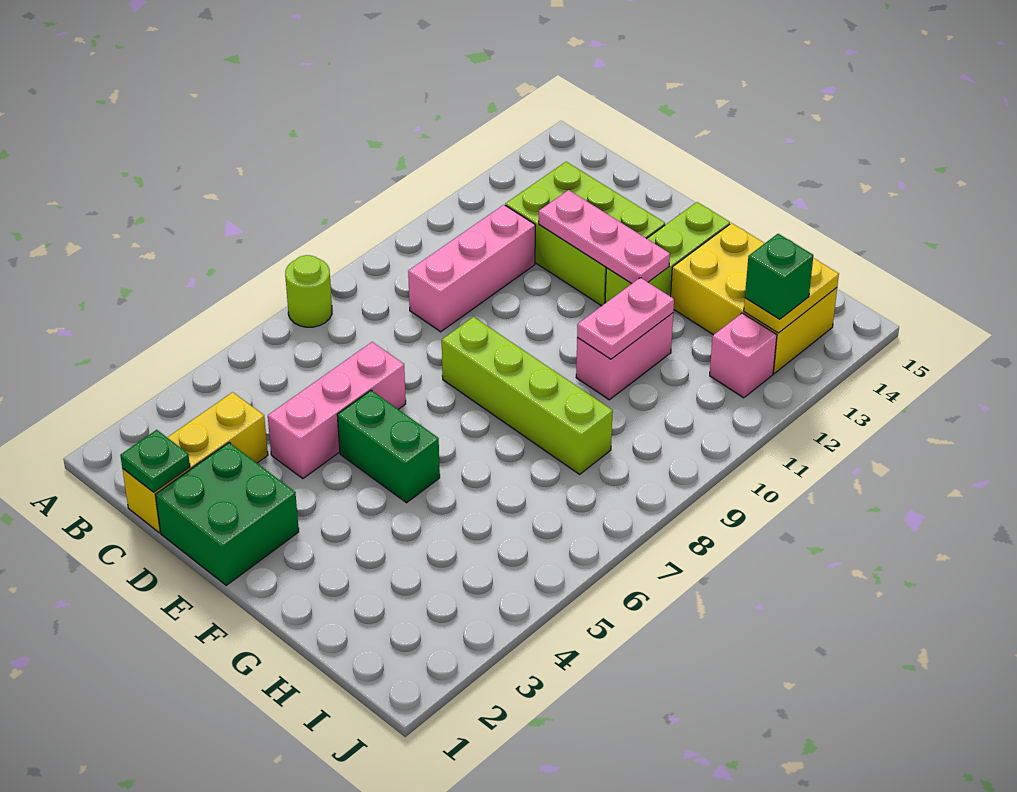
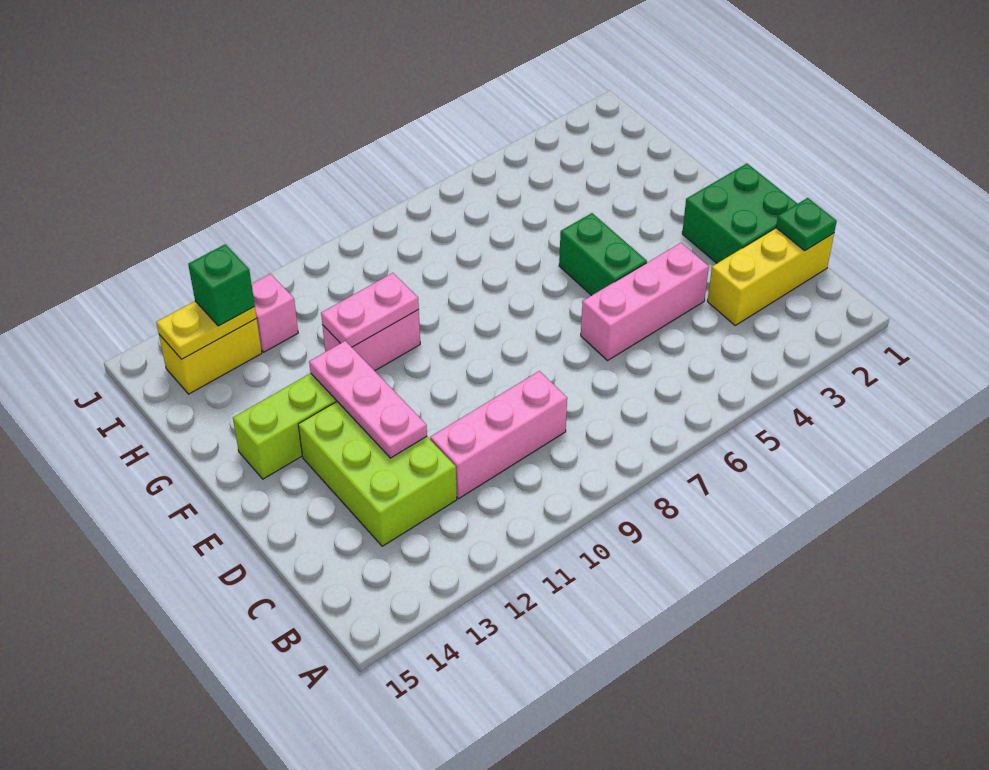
lime round brick A7 level 1 -> none
lime brick E8:H8 level 1 -> none
yellow brick G13:I14 level 1 -> yellow brick I13:I14 level 1

